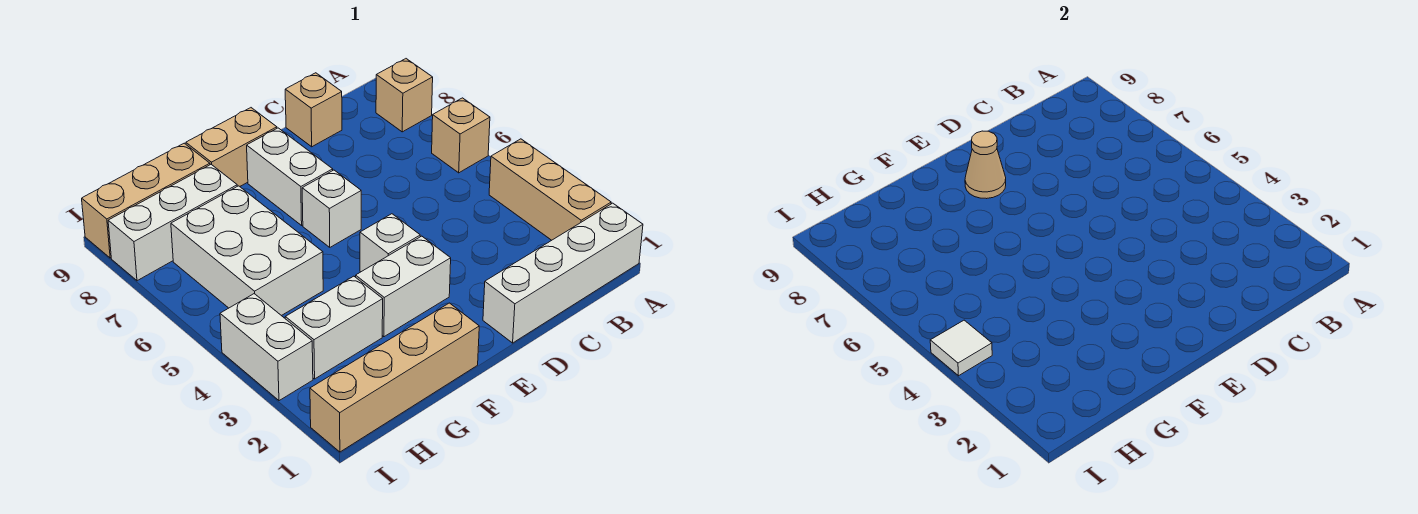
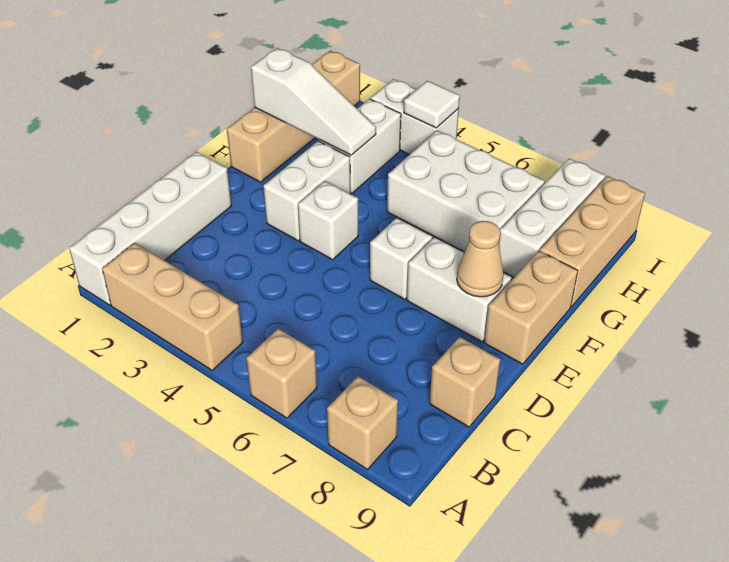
none -> white slope G1:G3 level 2 top 1

